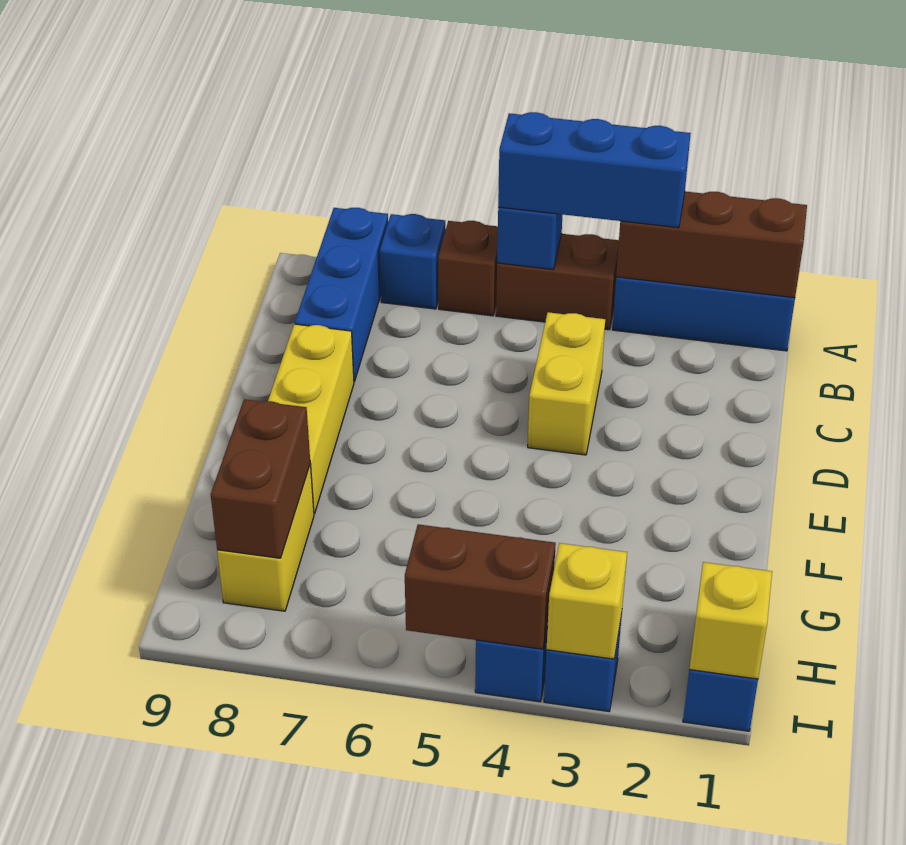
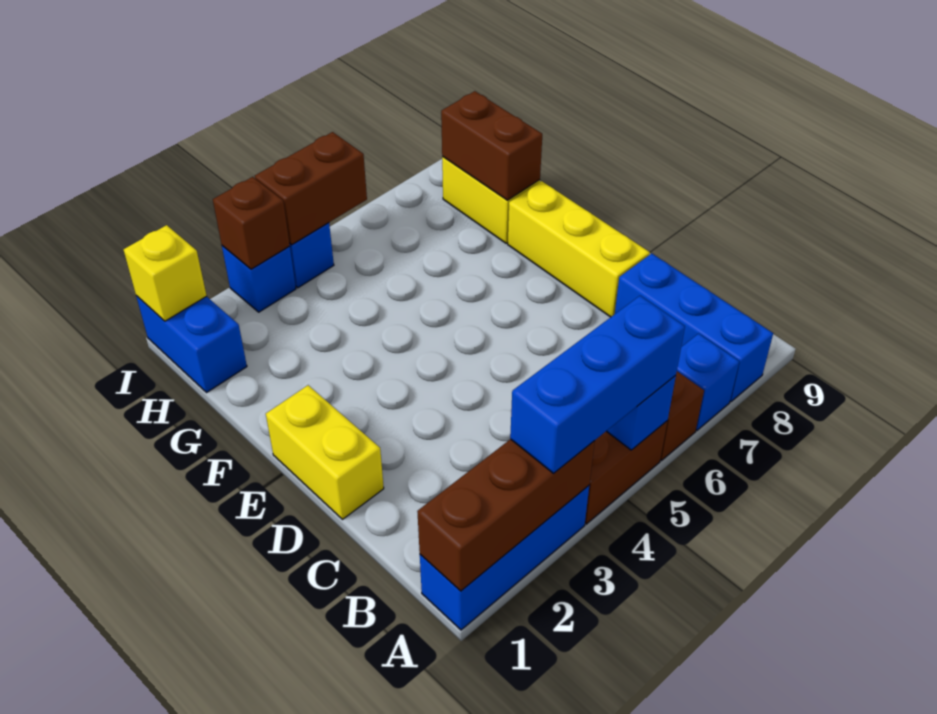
yellow brick C4:D4 level 1 -> yellow brick D1:E1 level 1
yellow brick I3 level 2 -> brown brick I3 level 2

